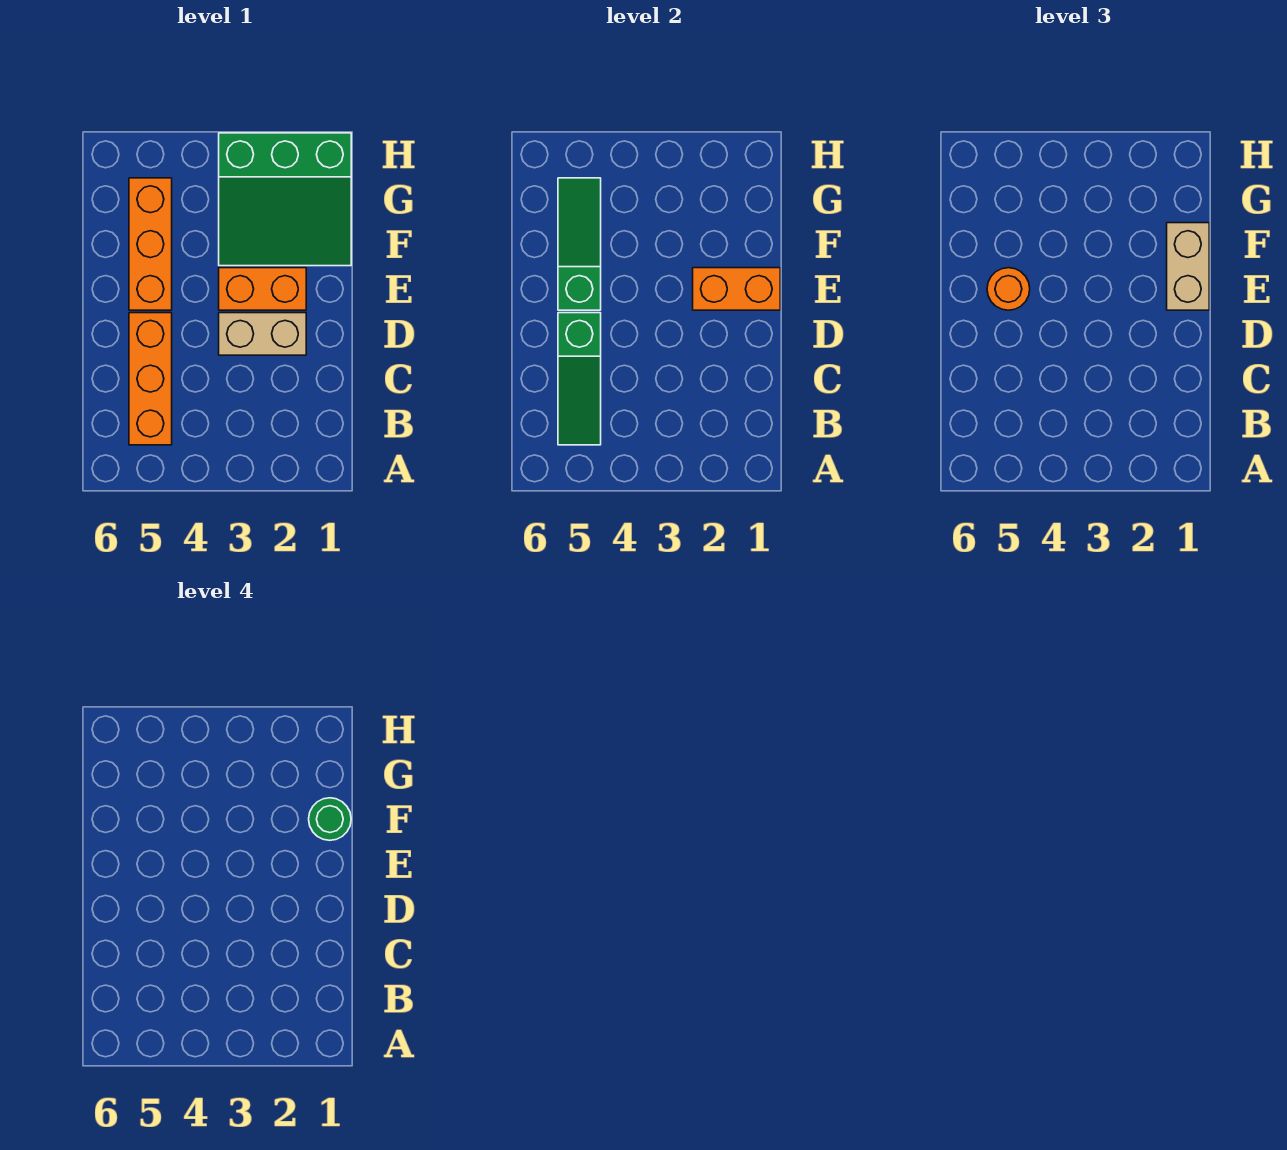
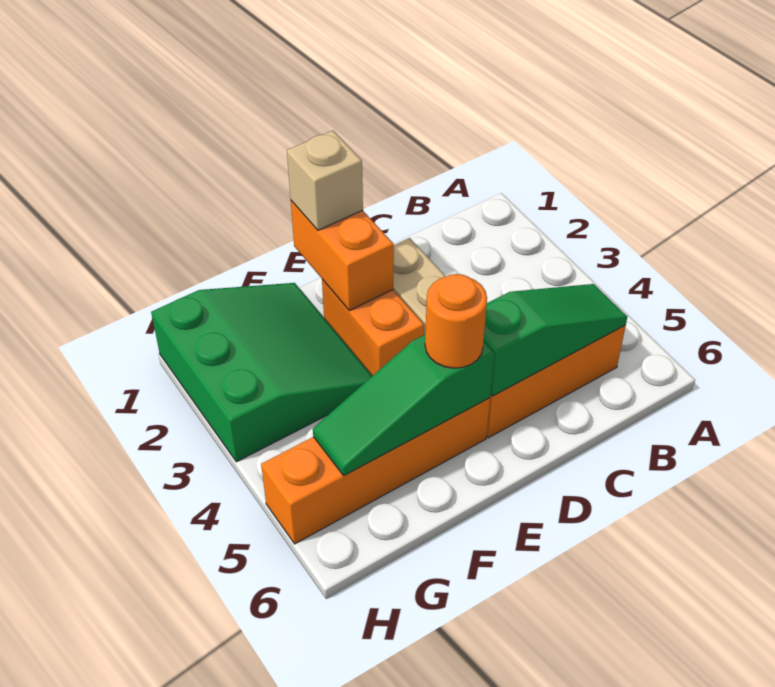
tan brick E1:F1 level 3 -> tan brick E1 level 3
orange brick E5:G5 level 1 -> orange brick E5:H5 level 1
green round brick F1 level 4 -> none

